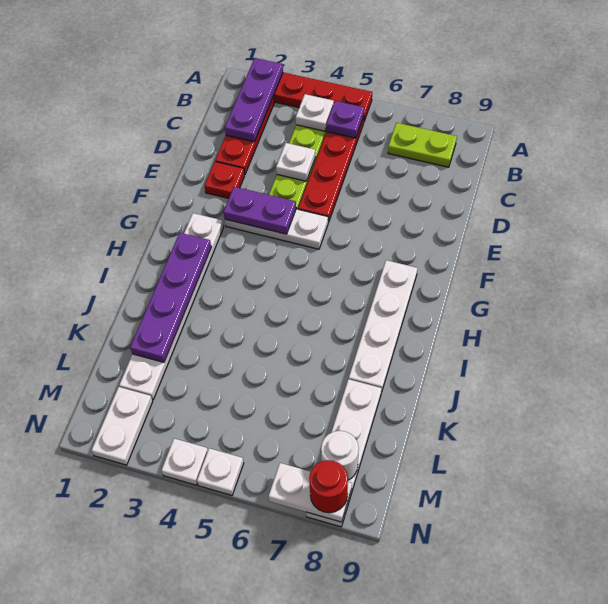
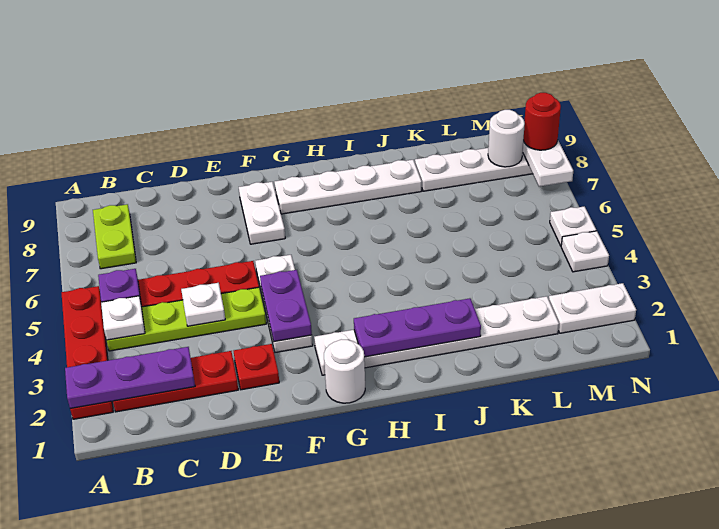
none -> white plate F7:F8 level 1
none -> white round brick G1 level 1
purple plate H2:K2 level 2 -> purple plate H2:J2 level 2

